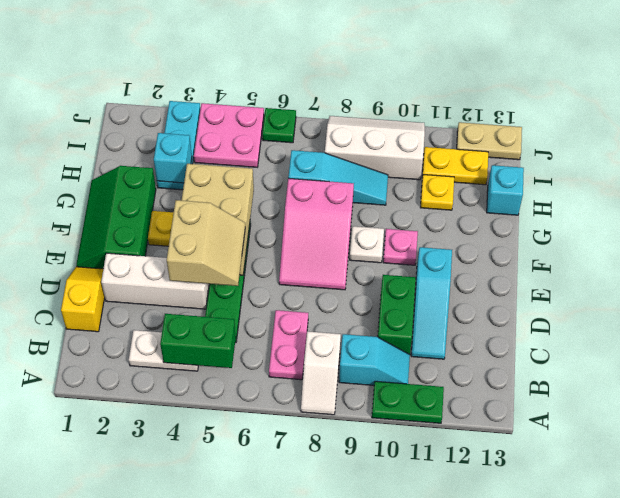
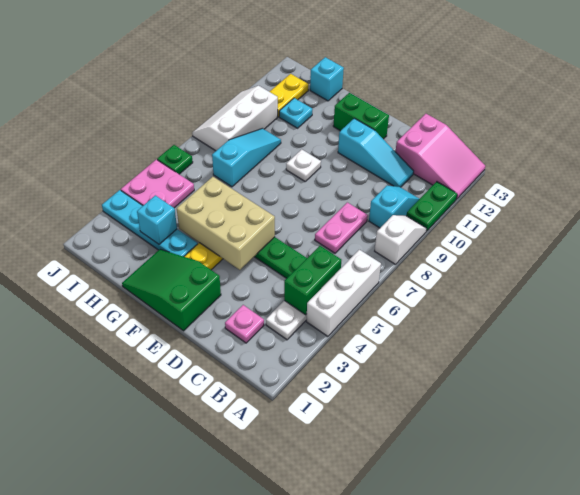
white slope A8:B8 level 1 top B -> white slope A8:A9 level 1 top 8
pink plate B7:C7 level 1 -> pink plate C7:C8 level 1
yellow slope C1:D1 level 1 top C -> none
green brick C10:D10 level 1 -> green brick E12:F12 level 1
white brick D2:D4 level 1 -> white brick A4:A6 level 1
tan slope D4:E5 level 3 top 4 -> none
green slope E1:G2 level 1 top 2 -> green slope E1:G2 level 1 top E
pink slope E7:G8 level 1 top G -> pink slope A12:C13 level 1 top C
pink plate F10 level 1 -> pink plate C2 level 1
cyan plate H3:J3 level 1 -> cyan plate G3:J3 level 1
yellow plate H11 level 1 -> cyan plate H11 level 1
tan plate J12:J13 level 1 -> none

